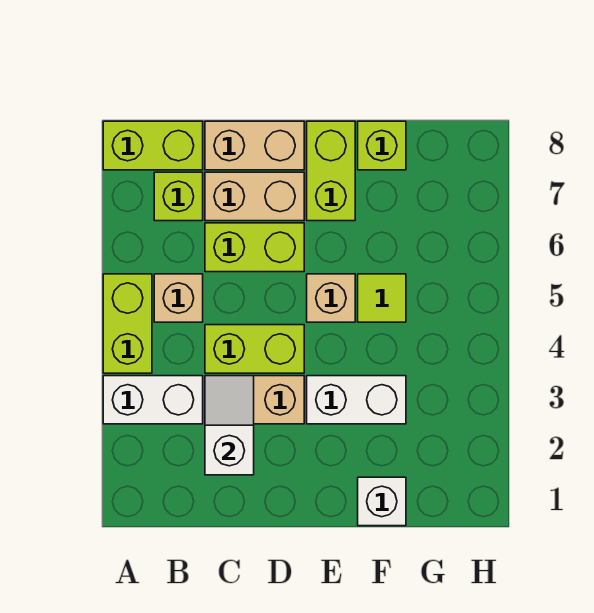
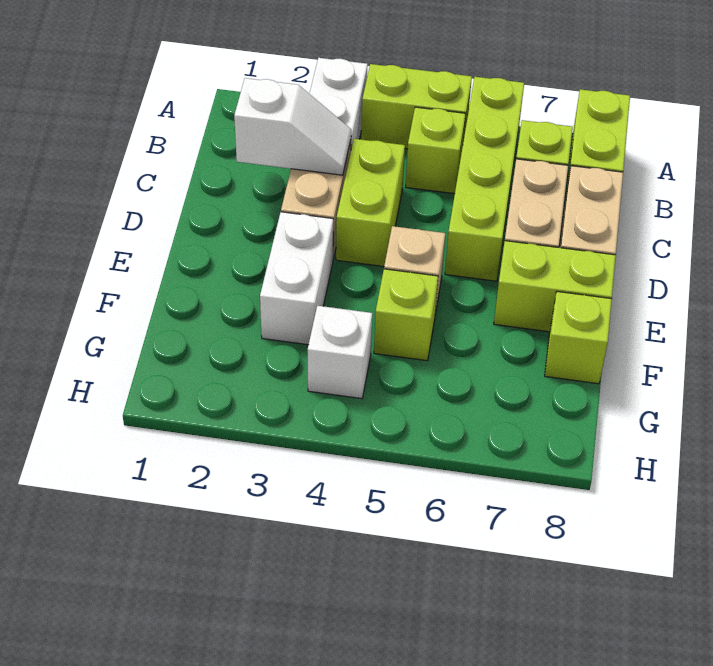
tan brick B5 level 1 -> lime brick B5 level 1
lime brick C6:D6 level 1 -> lime brick A6:D6 level 1
white brick F1 level 1 -> white brick G4 level 1
lime tile F5 level 1 -> lime brick F5 level 1

